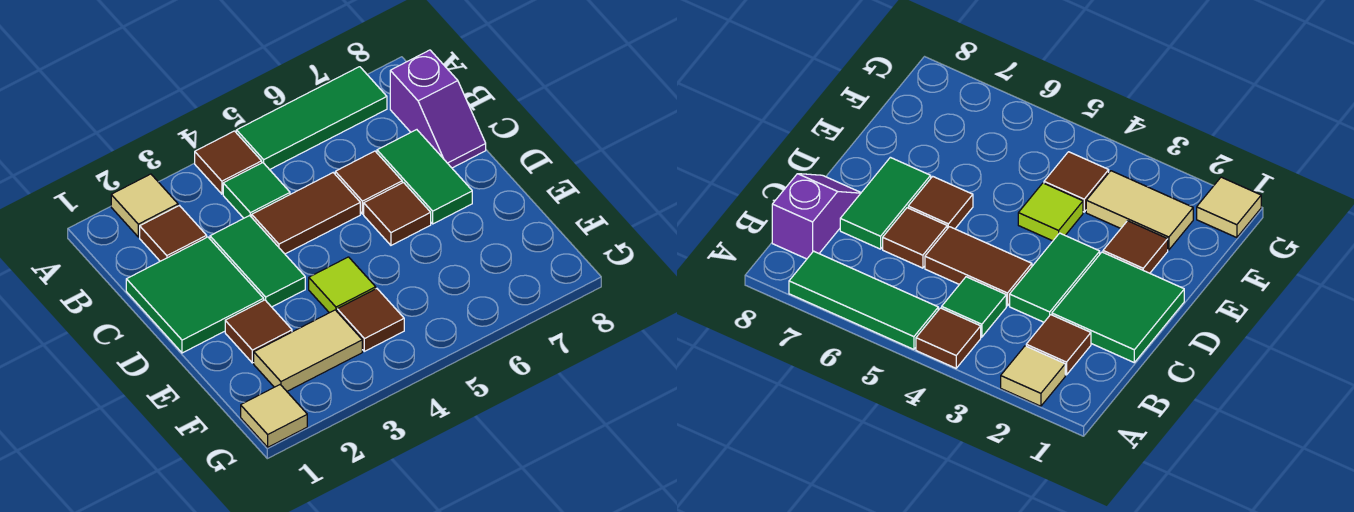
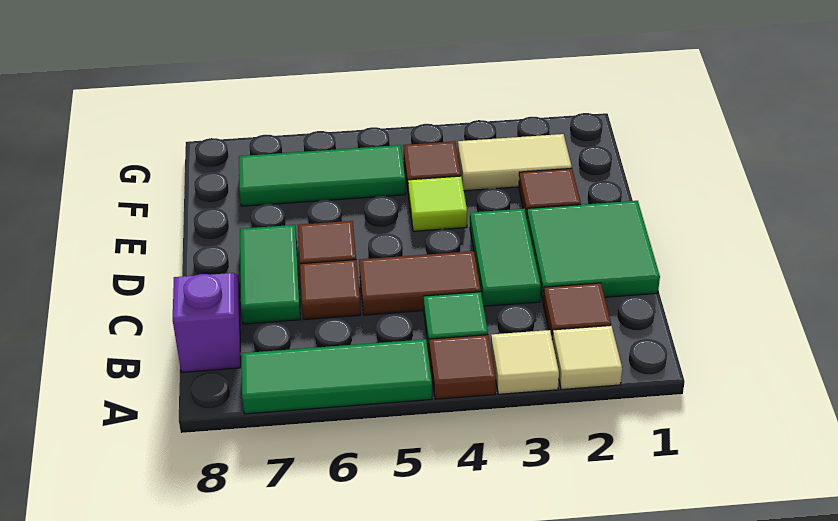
none -> green tile F5:F7 level 1
tan tile G1 level 1 -> tan tile A3 level 1

